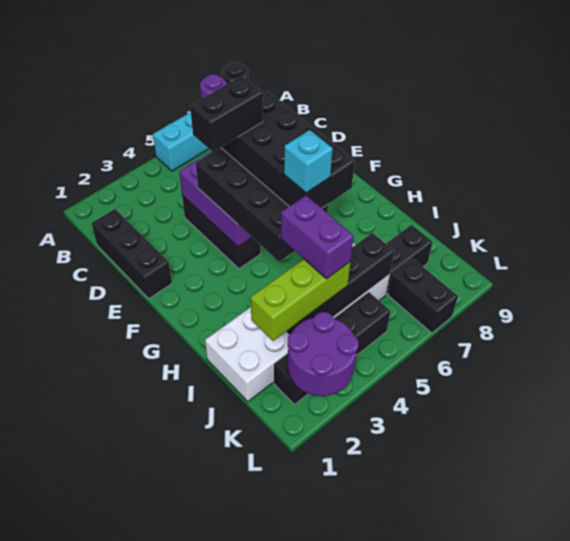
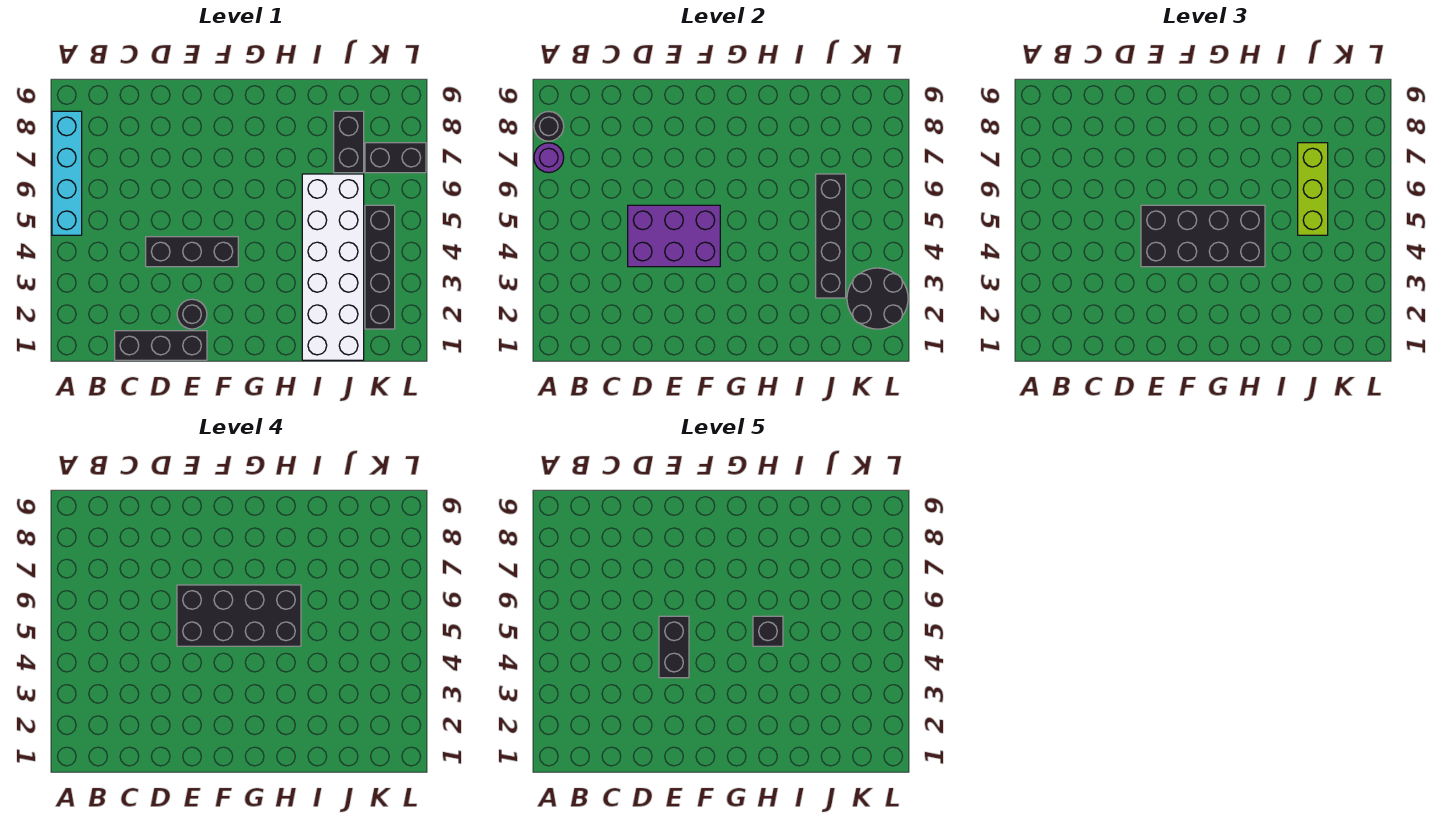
none -> black round brick E2 level 1
cyan brick H5 level 5 -> black brick H5 level 5
purple brick I4:J4 level 4 -> none
lime brick J2:J4 level 3 -> lime brick J5:J7 level 3
purple round brick K2:L3 level 2 -> black round brick K2:L3 level 2

